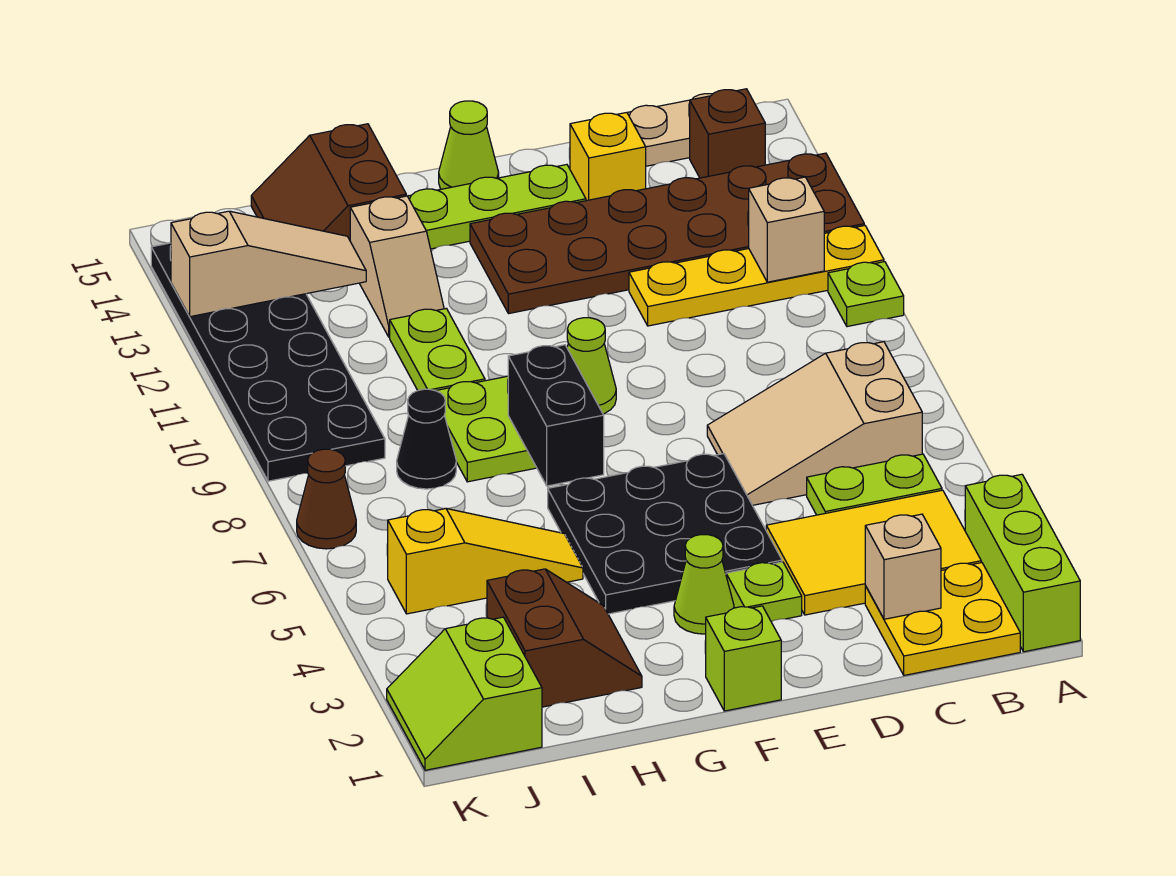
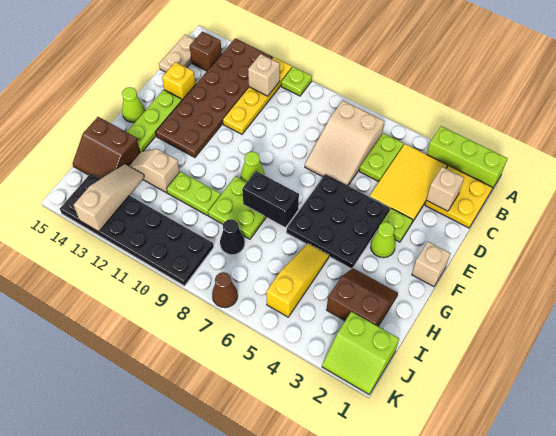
lime brick F1 level 1 -> tan brick F1 level 1
tan slope H12:H13 level 1 top 13 -> tan slope H12:H13 level 1 top 12

